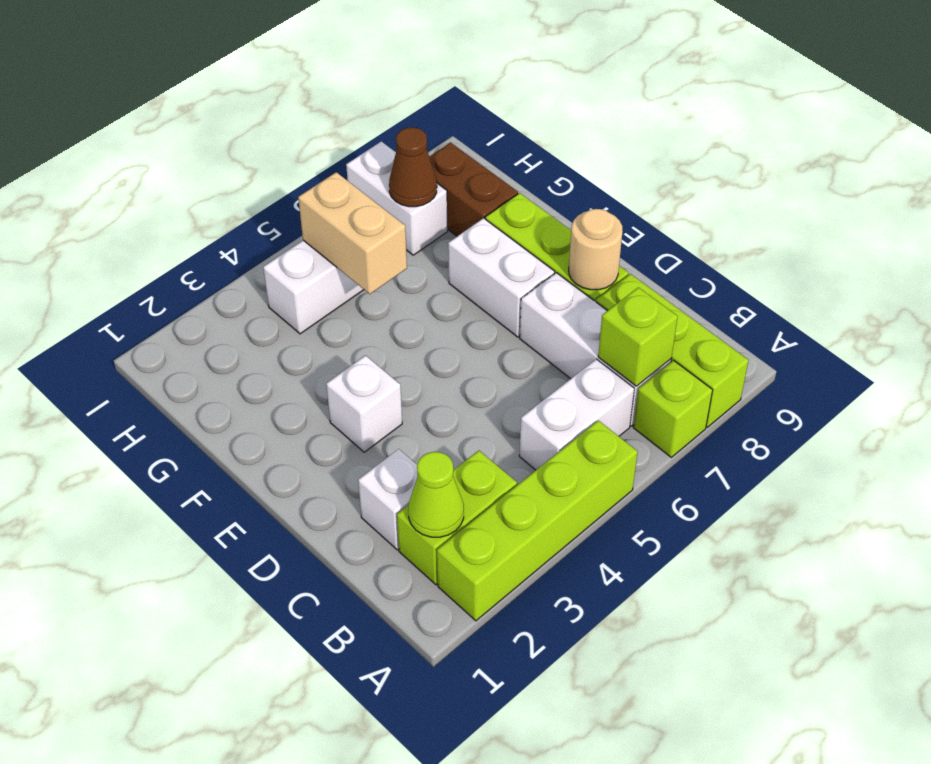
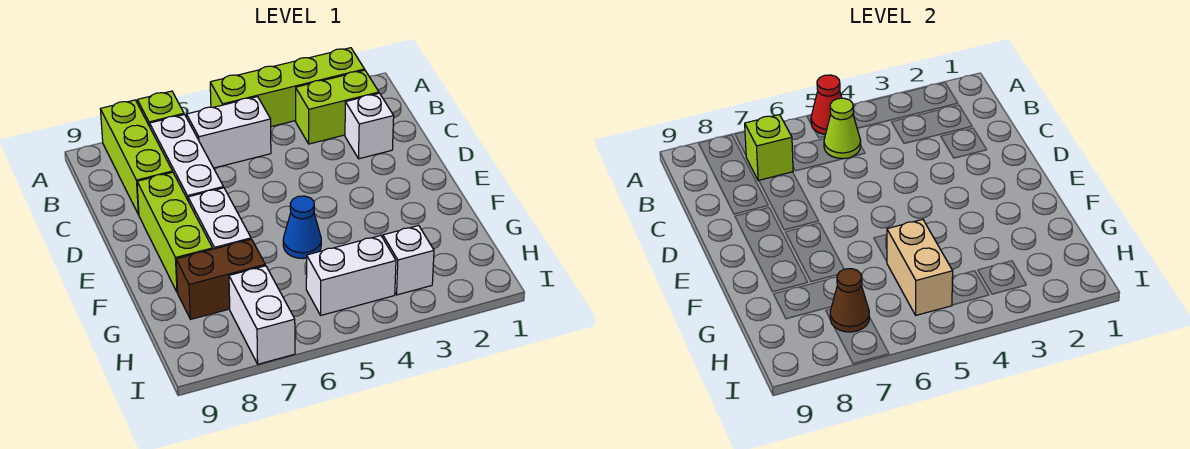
none -> red cone A5 level 2
lime cone B2 level 2 -> lime cone B5 level 2
tan round brick D8 level 2 -> none
white brick E3 level 1 -> white brick H3 level 1
none -> blue cone F5 level 1
brown brick G8:H8 level 1 -> brown brick G7:G8 level 1

